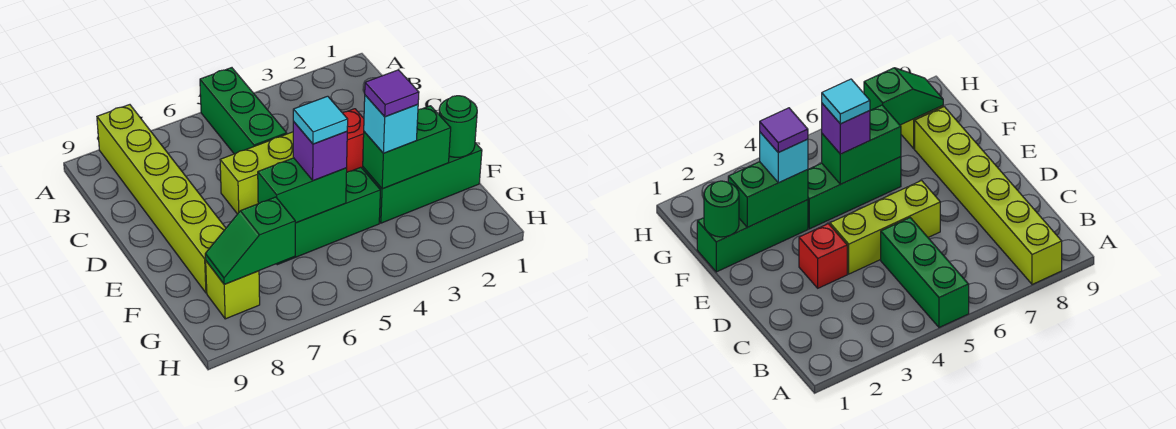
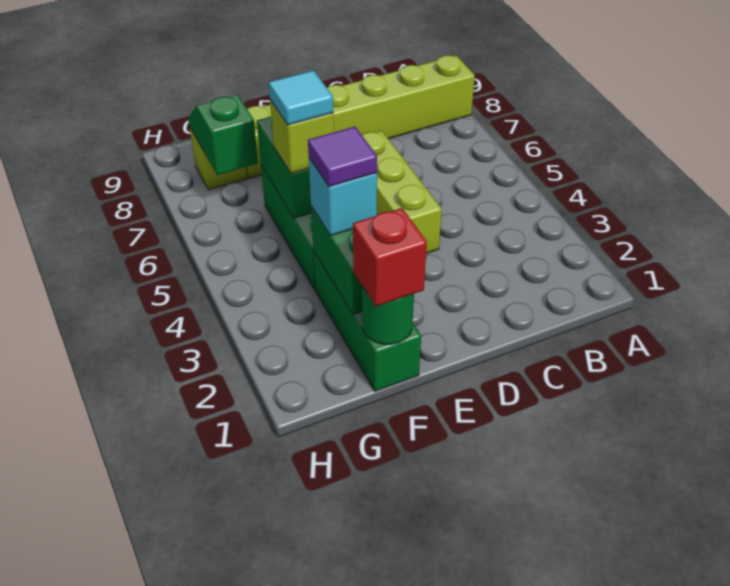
green brick A5:C5 level 1 -> none
red brick D3 level 1 -> red brick F1 level 3
purple brick F5 level 3 -> lime brick F5 level 3

